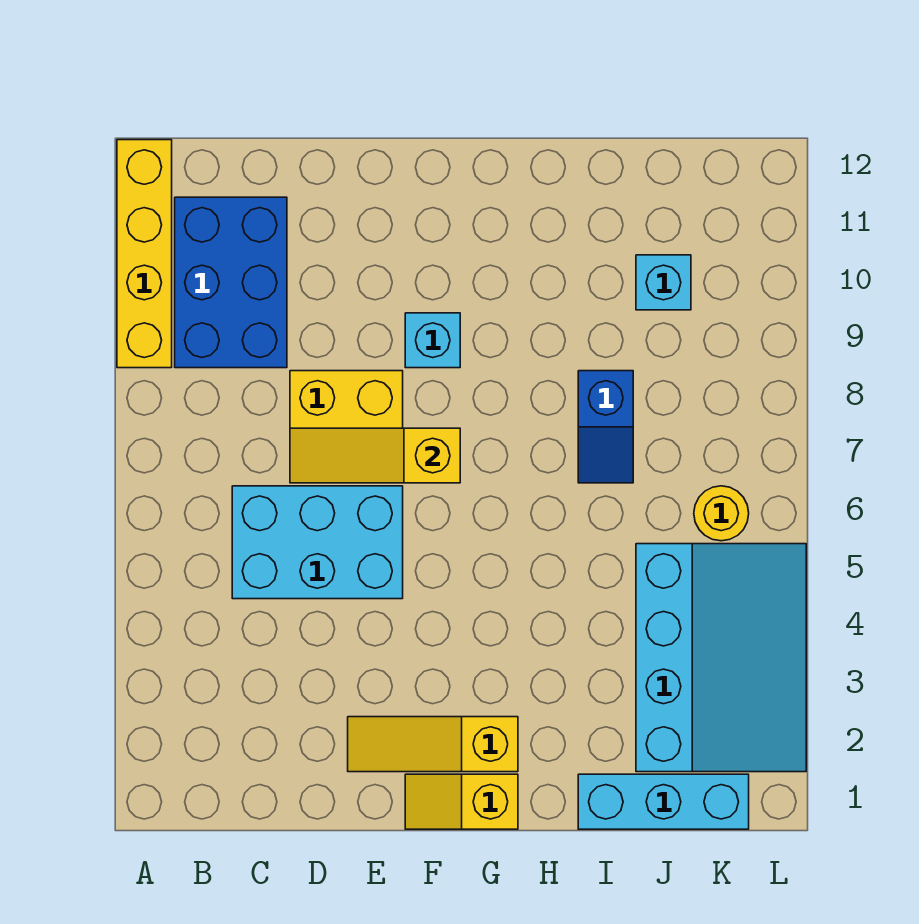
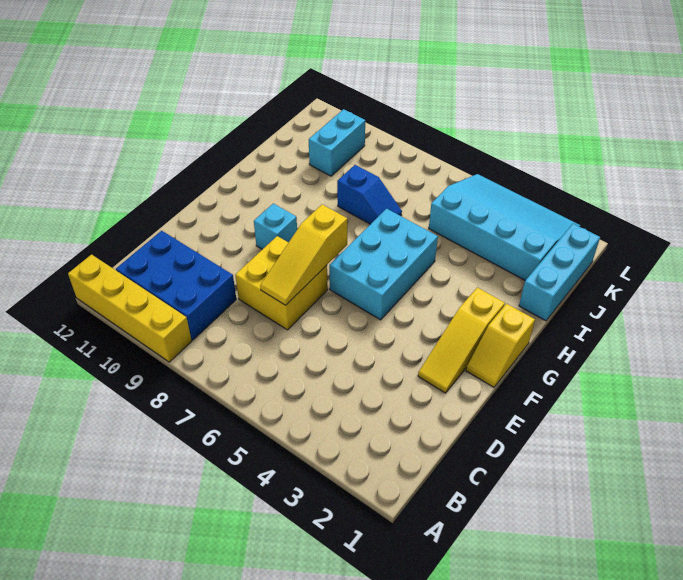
cyan brick C5:E6 level 1 -> cyan brick F5:H6 level 1
cyan brick J10 level 1 -> cyan brick J10:K10 level 1
yellow round brick K6 level 1 -> none

